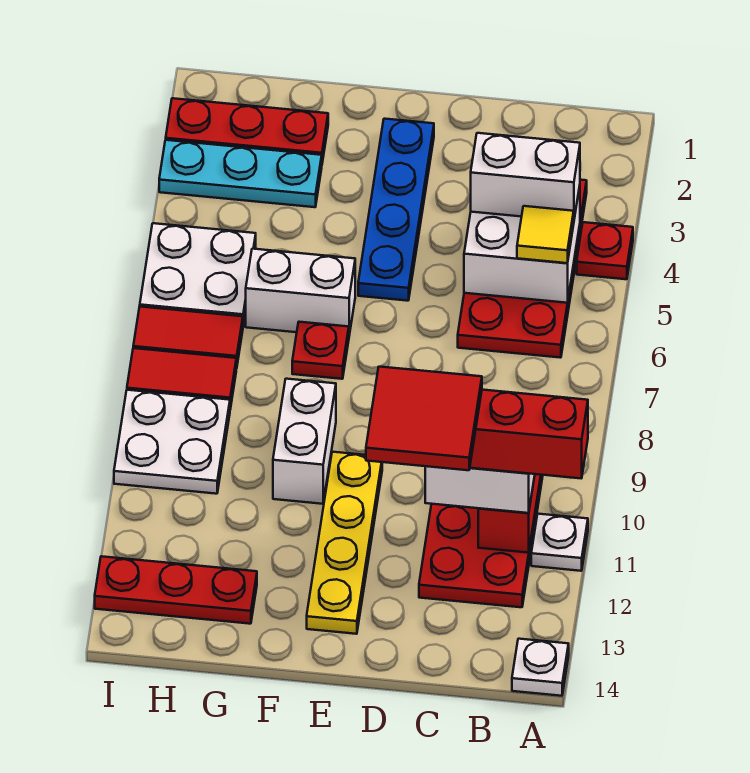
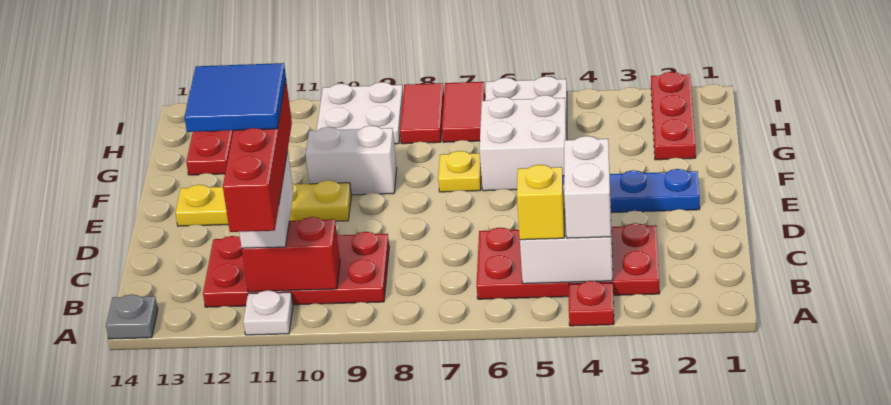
white plate A14 level 1 -> grey plate A14 level 1
yellow tile B5 level 3 -> yellow brick B5 level 3
red tile C11:D12 level 5 -> blue tile C11:D12 level 5
white brick F6:G6 level 1 -> white brick F5:G6 level 1
red plate F7 level 1 -> yellow plate F7 level 1
cyan plate G3:I3 level 1 -> none

